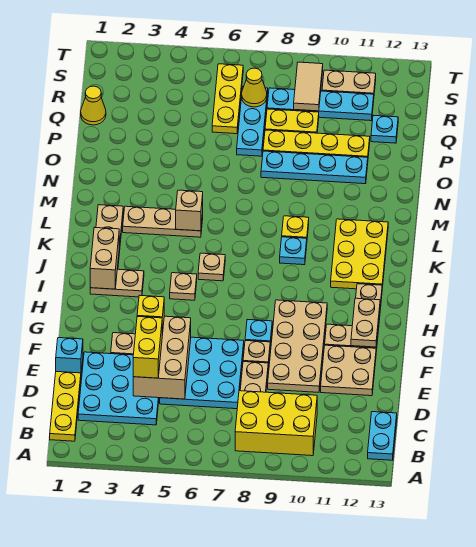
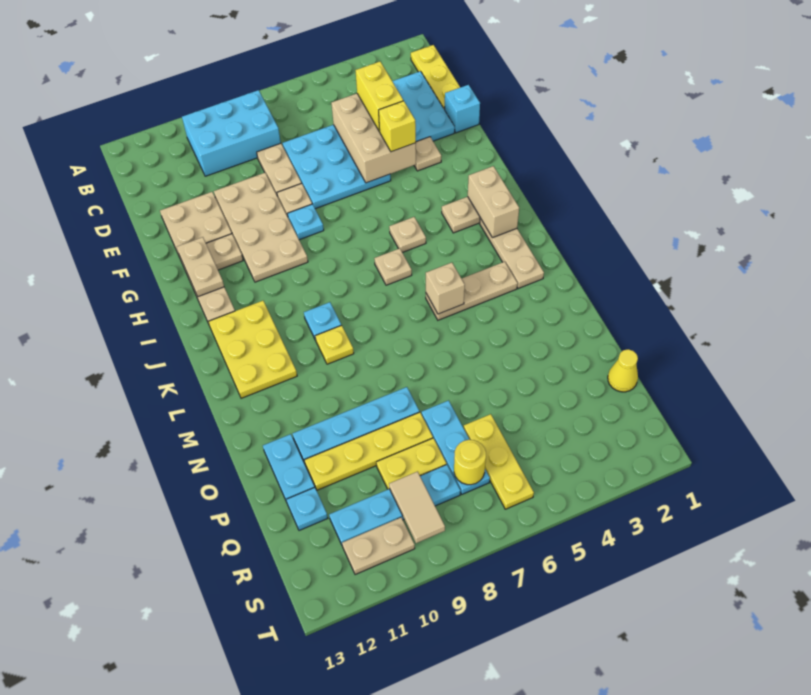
yellow brick B8:C10 level 1 -> cyan brick B8:C10 level 1
cyan plate B13:C13 level 1 -> cyan plate O12:P12 level 1
yellow cone R7 level 2 -> yellow round brick R7 level 2

